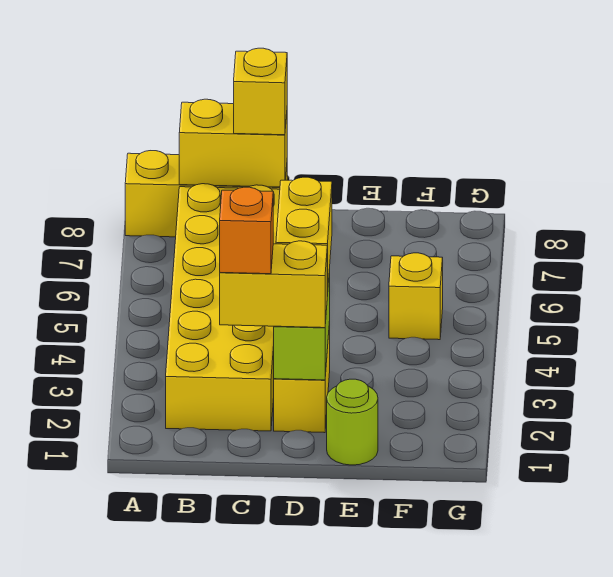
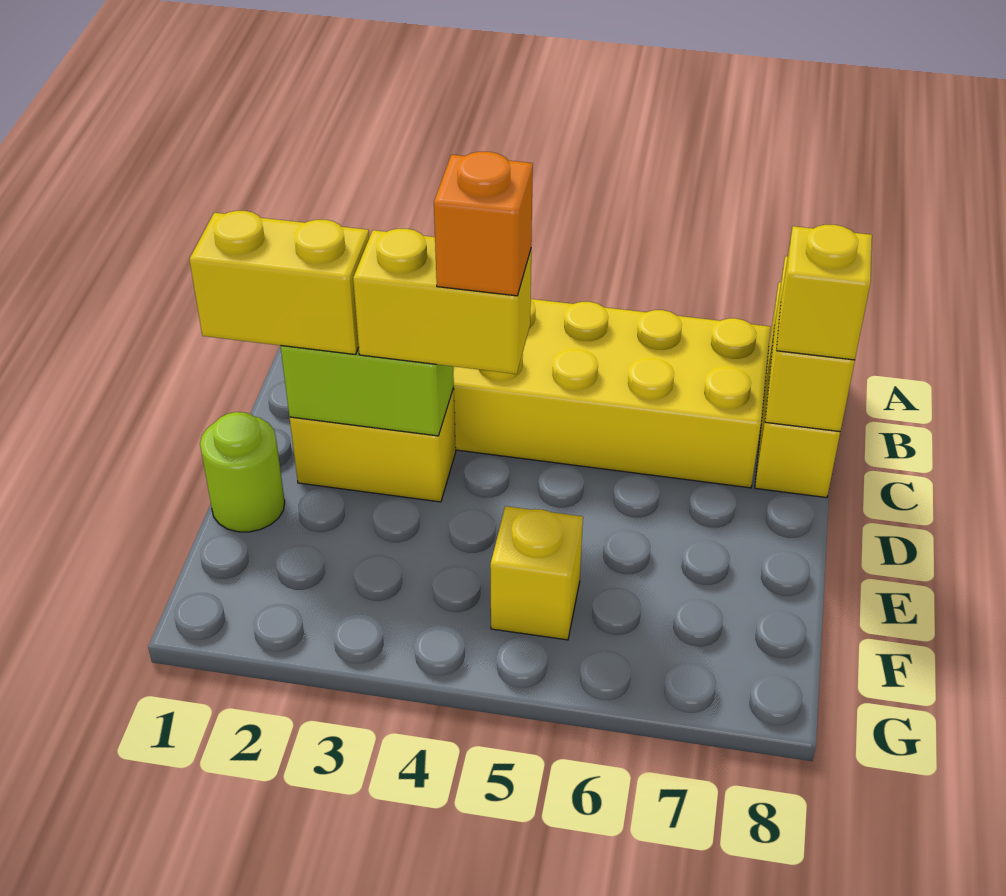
yellow brick C2:D2 level 3 -> yellow brick D1:D2 level 3
orange brick C2 level 4 -> orange brick D4 level 4

